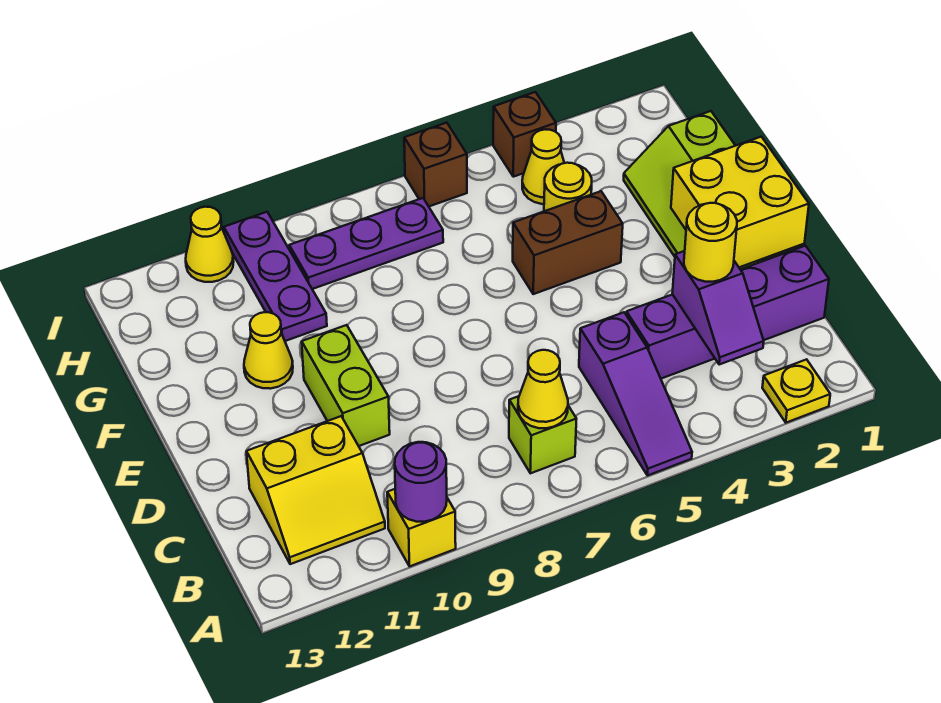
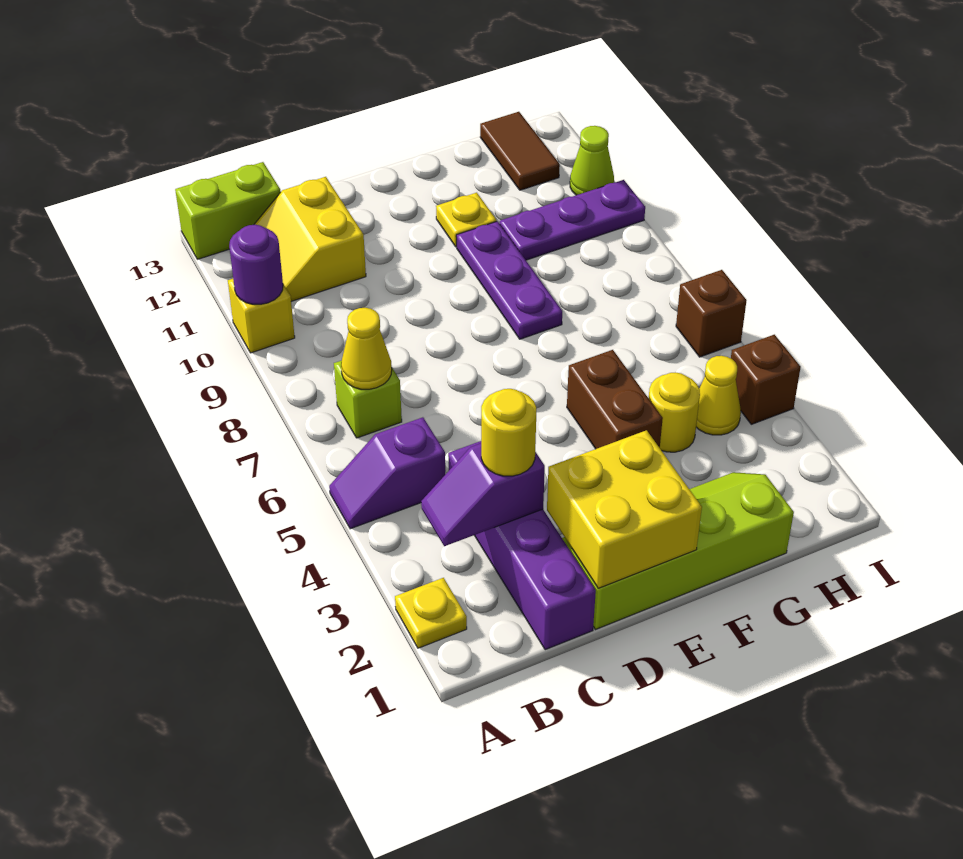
purple slope A5:C5 level 1 top C -> purple slope A5:B5 level 1 top B
lime brick D10:E10 level 1 -> lime brick A13:B13 level 1
yellow cone F11 level 1 -> yellow plate F11 level 1
purple plate H7:H9 level 1 -> purple plate F8:F10 level 1
none -> brown tile H12:H13 level 1
yellow cone I11 level 1 -> lime cone I11 level 1

